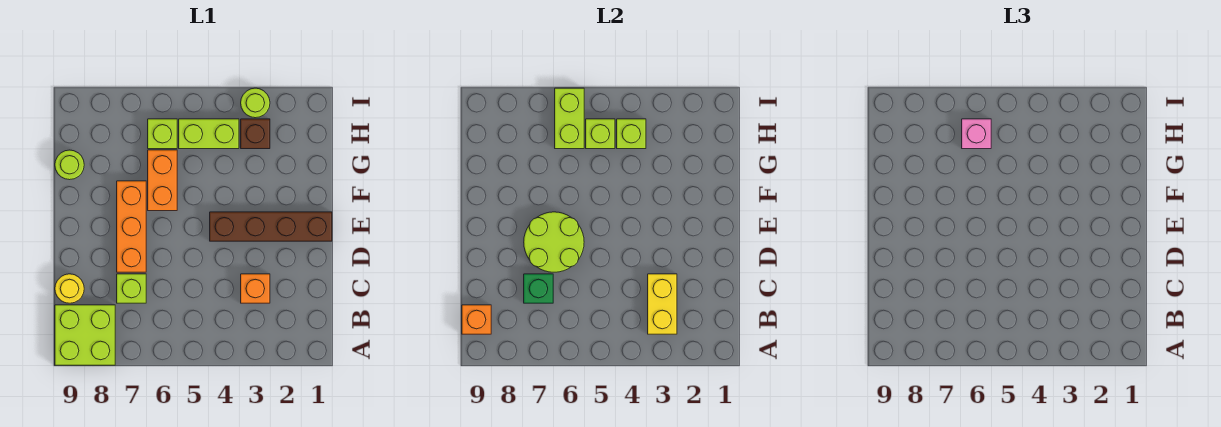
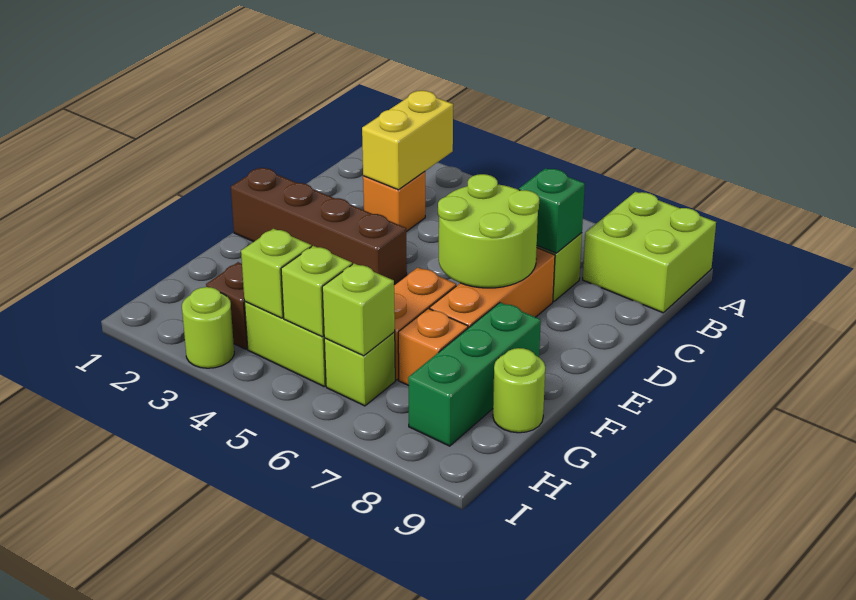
orange brick B9 level 2 -> orange brick G7 level 1
yellow round brick C9 level 1 -> none
none -> green brick F8:H8 level 1
lime brick H6:I6 level 2 -> lime brick H6 level 2
pink brick H6 level 3 -> none

